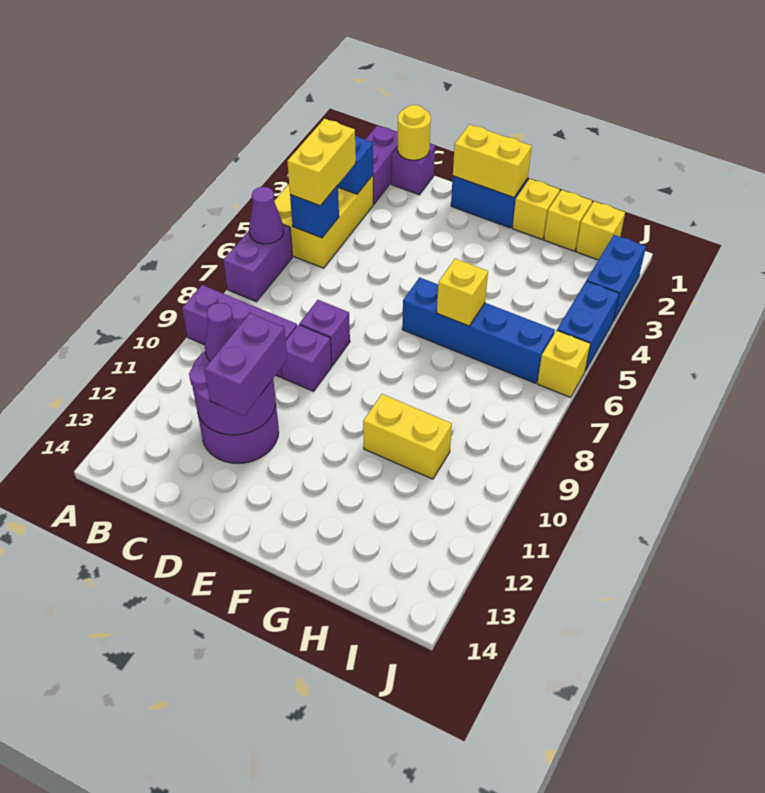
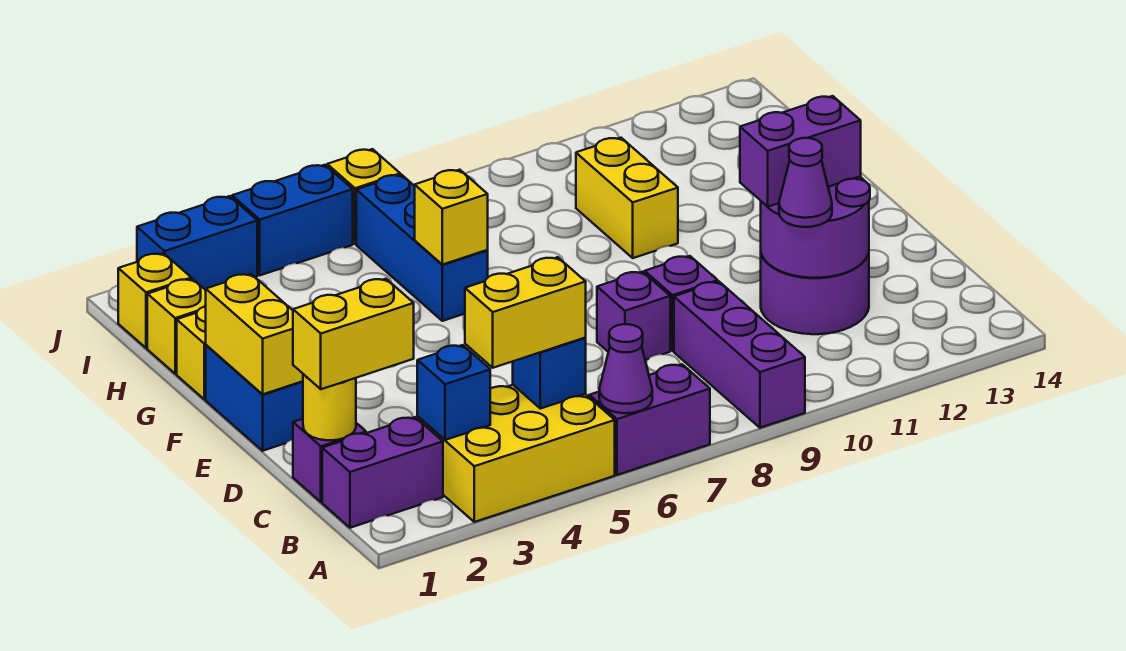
none -> yellow brick C1:C2 level 3
blue brick F6:I6 level 1 -> blue brick G6:I6 level 1

